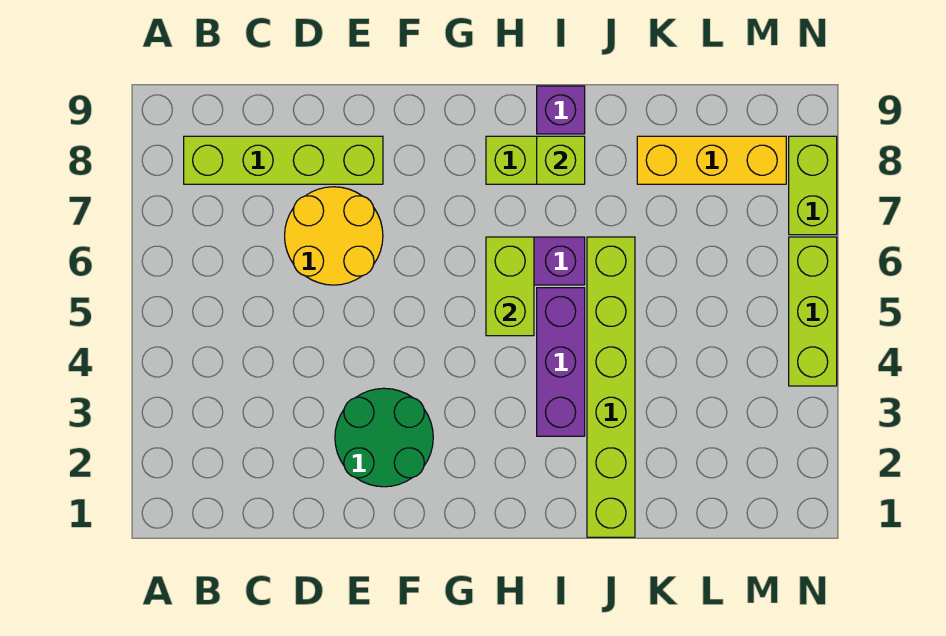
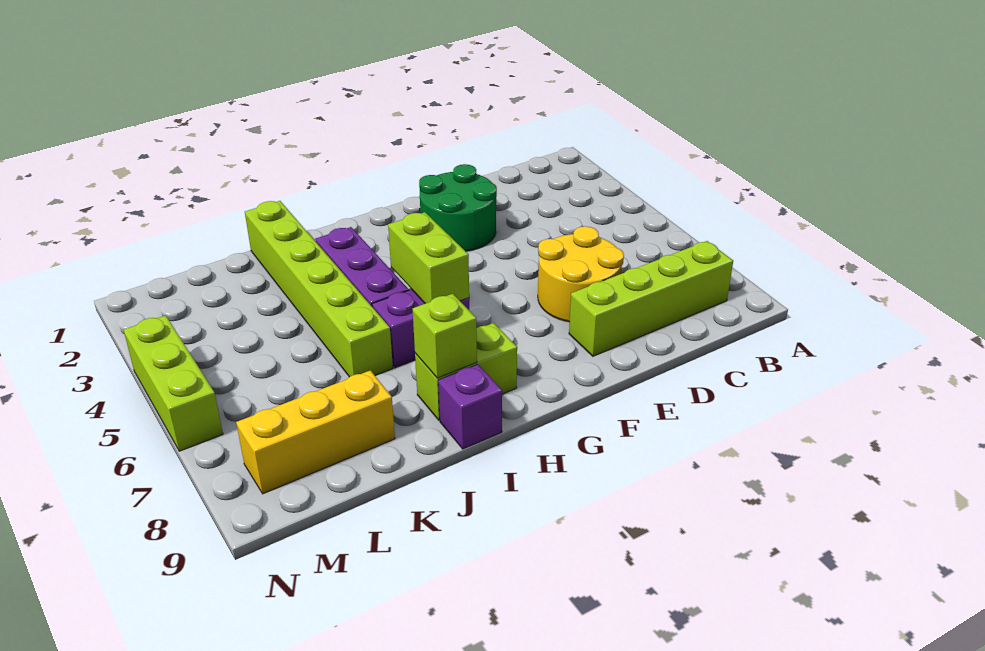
lime brick N7:N8 level 1 -> none

